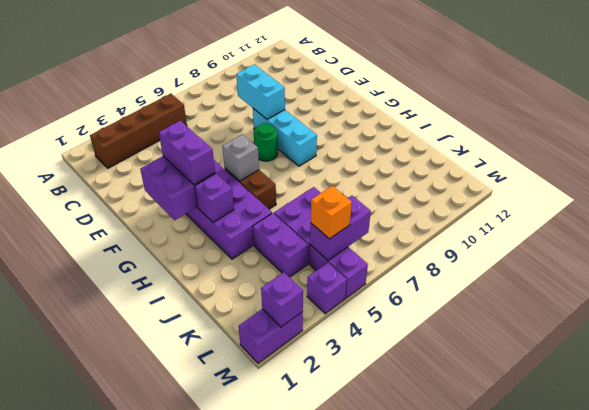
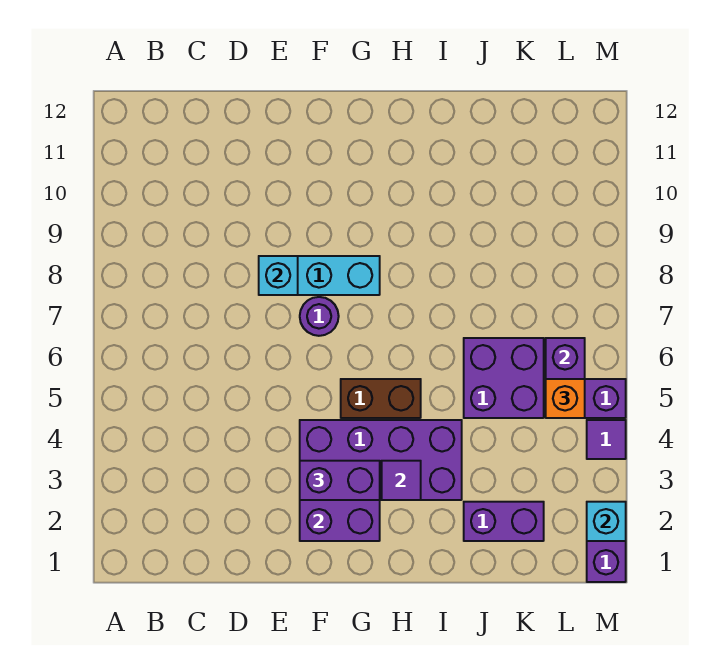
brown brick B2:B5 level 1 -> none
cyan brick D8:E8 level 2 -> cyan brick E8 level 2
green round brick F7 level 1 -> purple round brick F7 level 1
grey brick G5 level 2 -> none
purple brick H3 level 2 -> purple tile H3 level 2
purple brick J4:K4 level 1 -> purple brick J2:K2 level 1
purple brick M2 level 2 -> cyan brick M2 level 2
purple brick M4 level 1 -> purple tile M4 level 1

